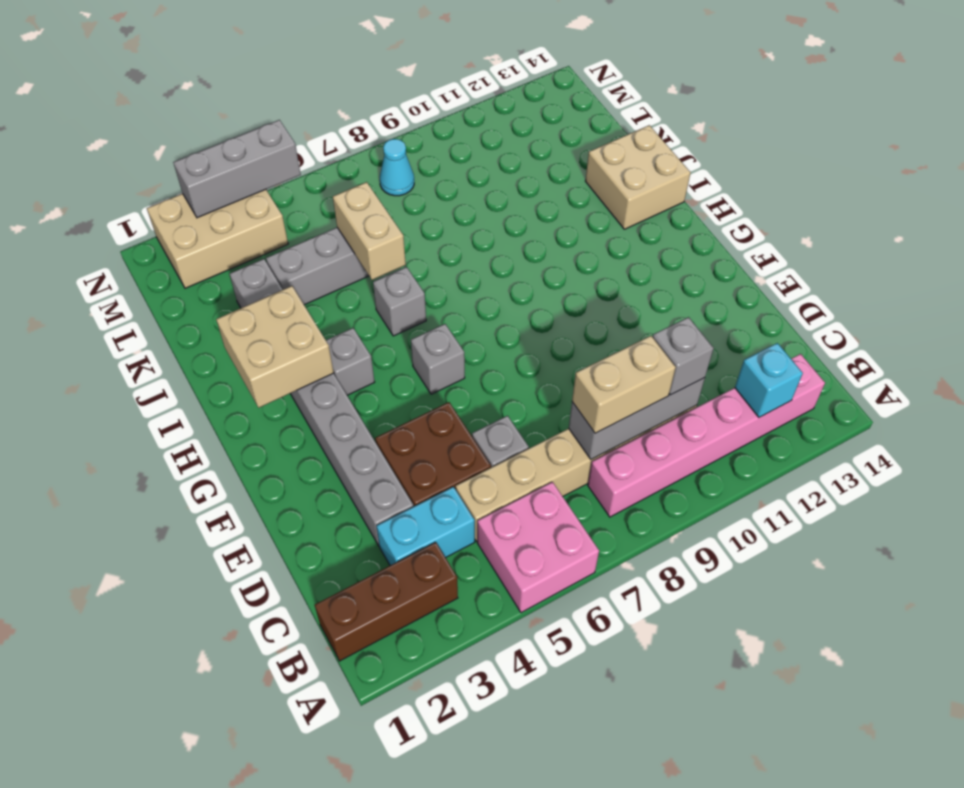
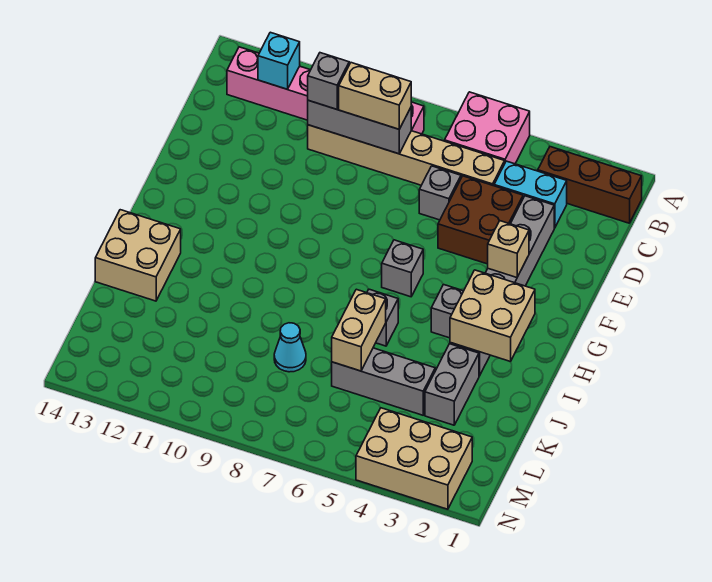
none -> tan brick F3 level 2
cyan cone M8 level 1 -> cyan cone K8 level 1
grey brick N3:N5 level 2 -> none

